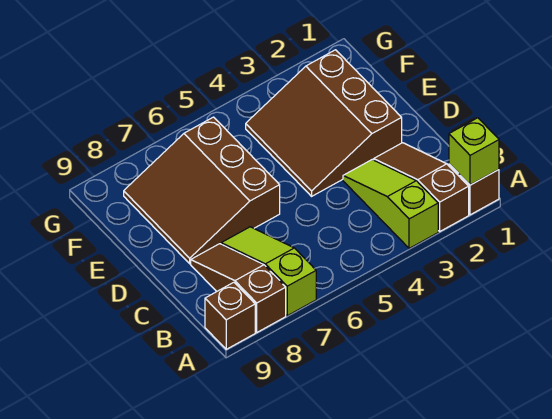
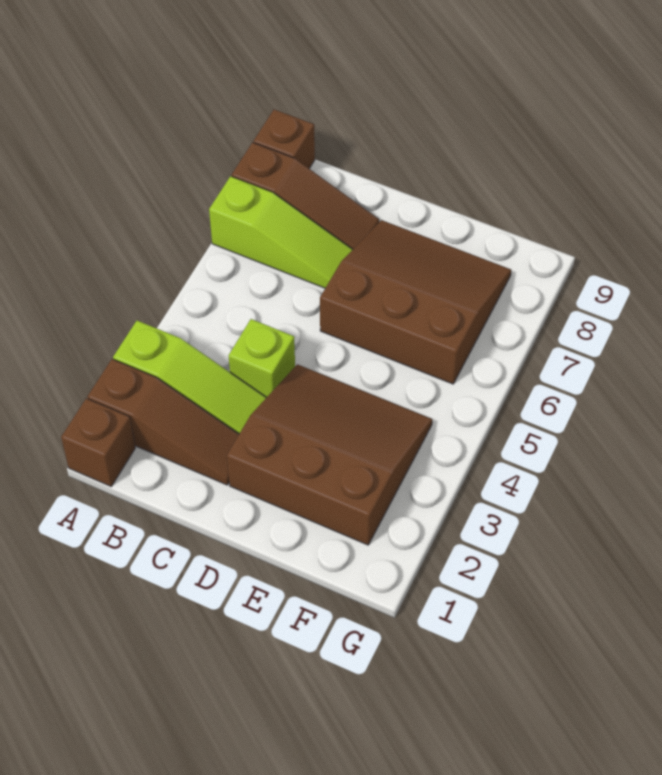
lime brick A1 level 2 -> lime brick C4 level 1

